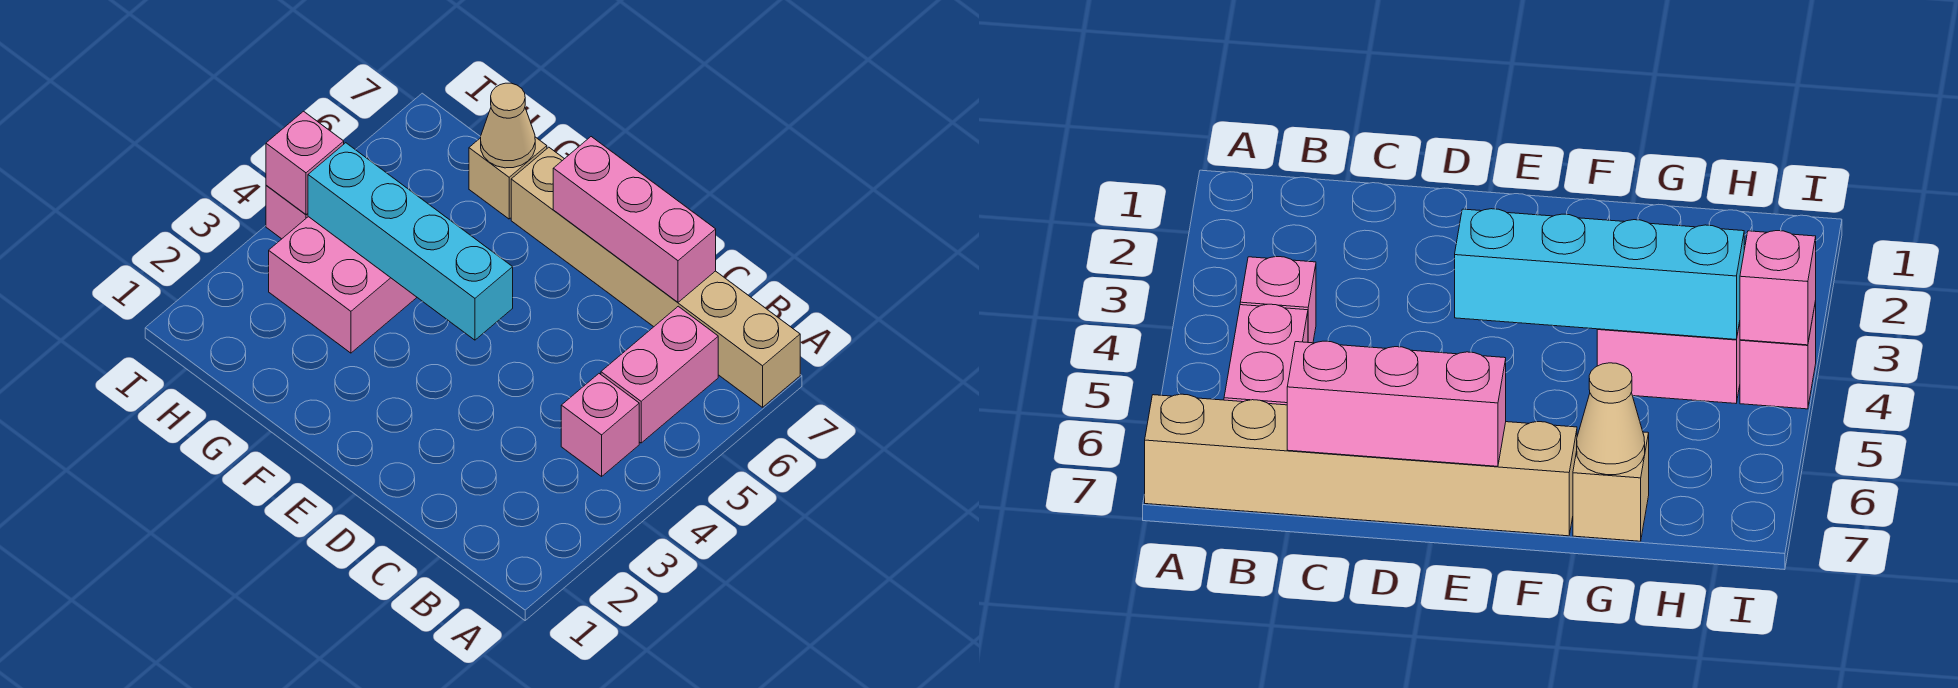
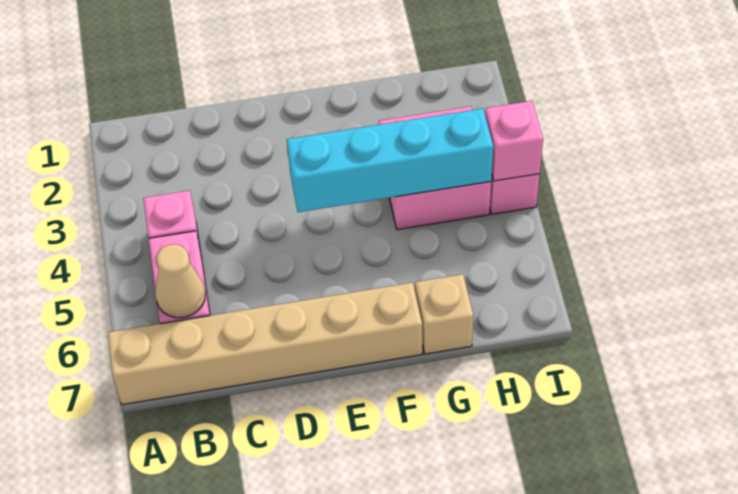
pink brick C7:E7 level 2 -> none
tan cone G7 level 2 -> tan cone B6 level 2

